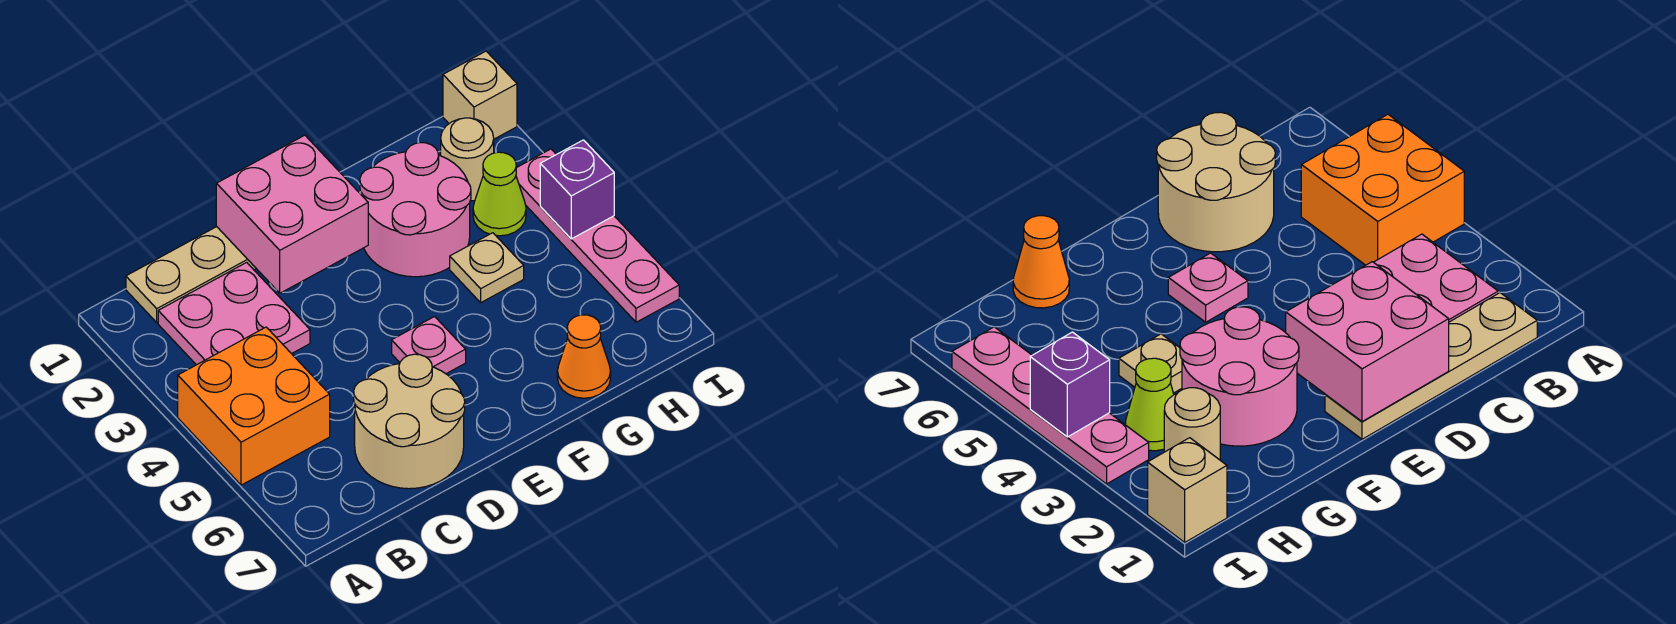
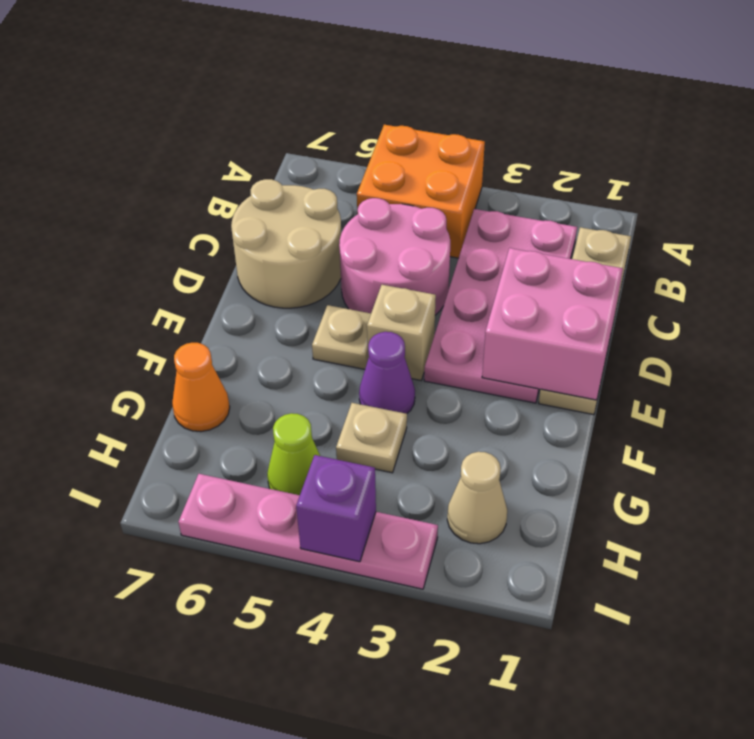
pink plate B2:C3 level 1 -> pink plate B2:E3 level 1
pink plate E5 level 1 -> tan plate E5 level 1
pink round brick F2:G3 level 1 -> pink round brick C4:D5 level 1
none -> purple cone F4 level 1
tan round brick H2 level 1 -> tan cone H2 level 1
lime cone H3 level 1 -> lime cone H5 level 1
tan brick I1 level 1 -> tan brick E4 level 1

